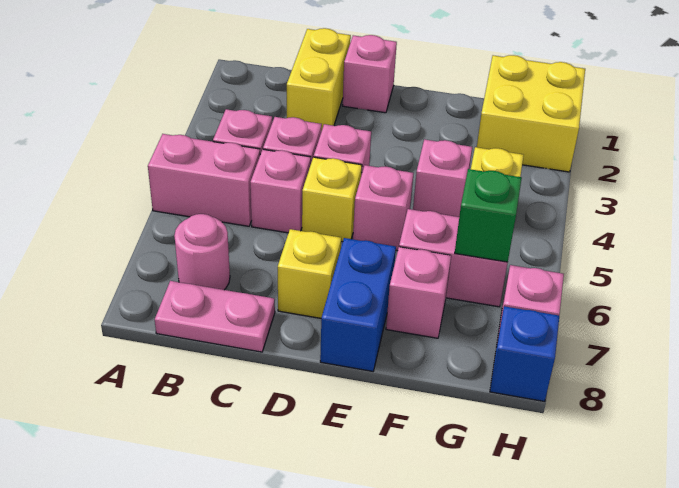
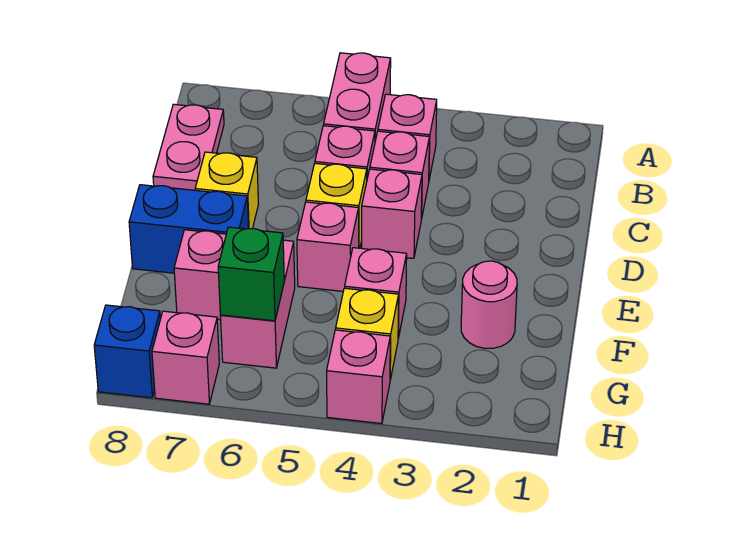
pink round brick B7 level 1 -> pink round brick F2 level 1
yellow brick C1:C2 level 1 -> none
pink brick D1 level 1 -> pink brick H4 level 1
yellow brick G1:H2 level 1 -> none

